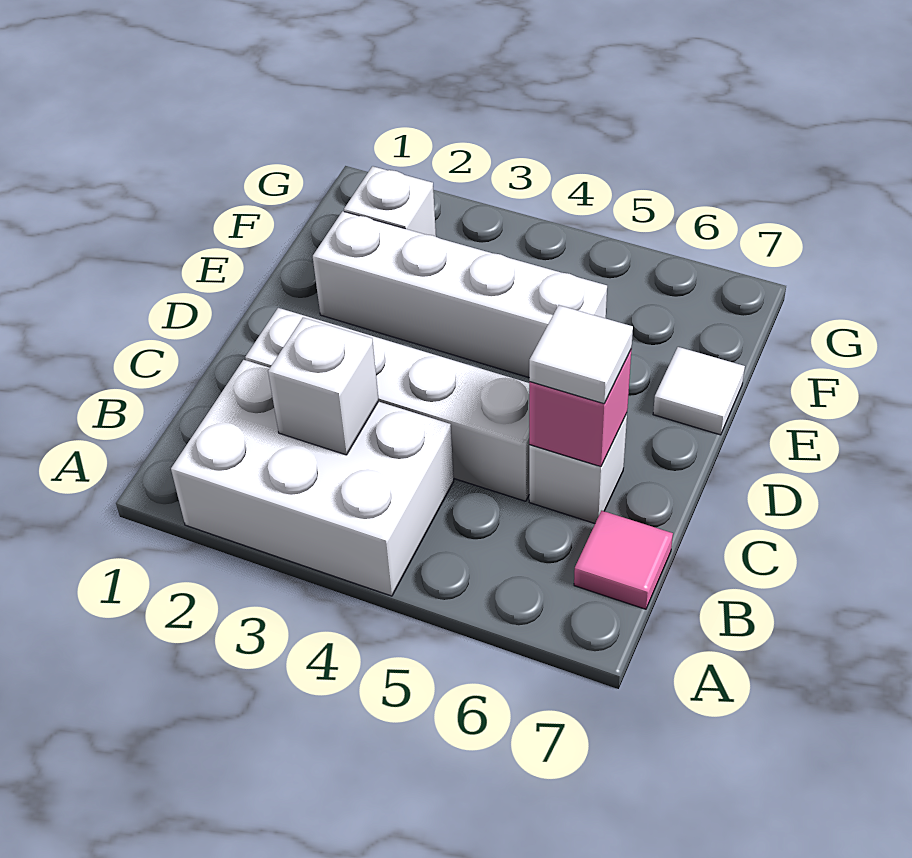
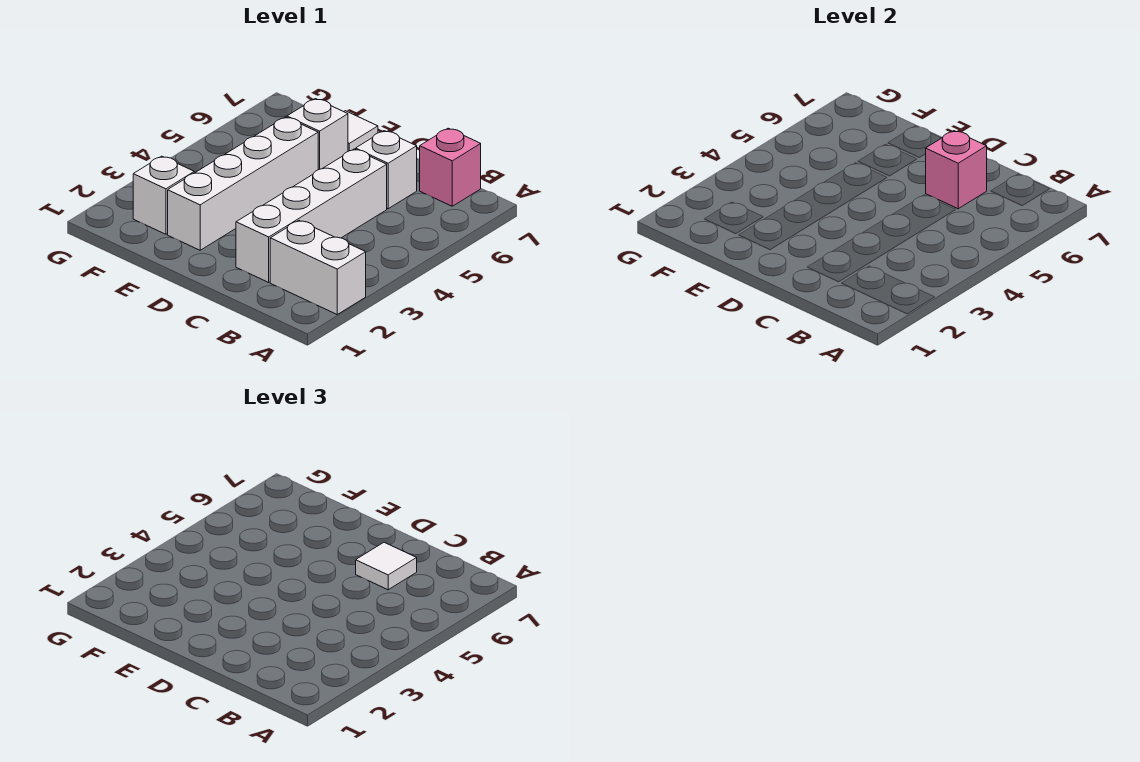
white brick A2:B4 level 1 -> white brick A2:B2 level 1
white brick B3 level 2 -> white brick E6 level 1
pink tile B7 level 1 -> pink brick B7 level 1

